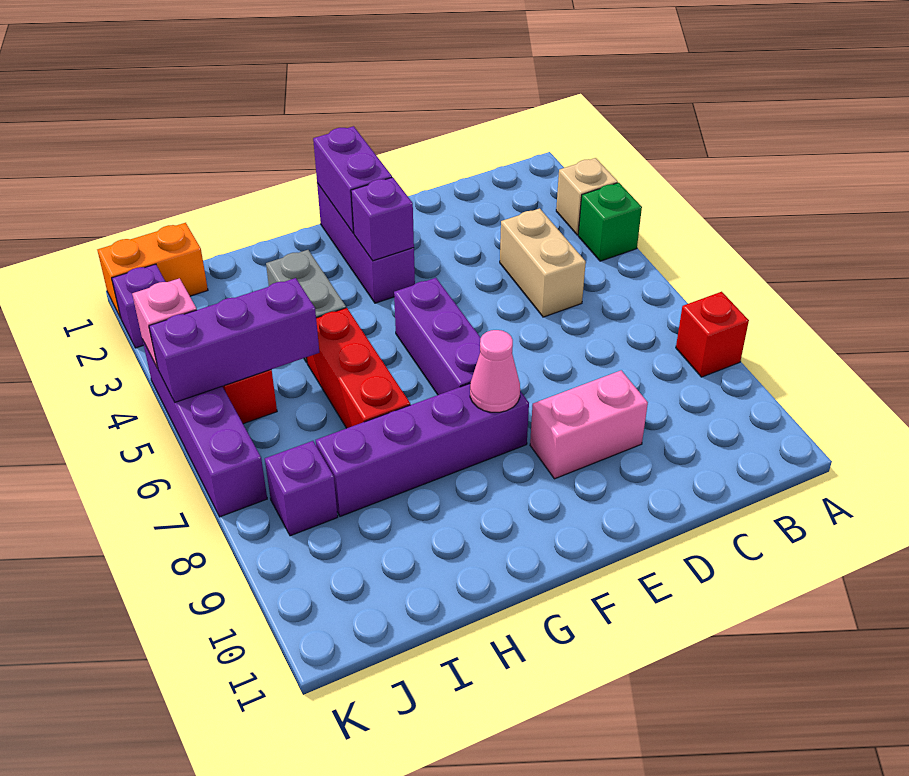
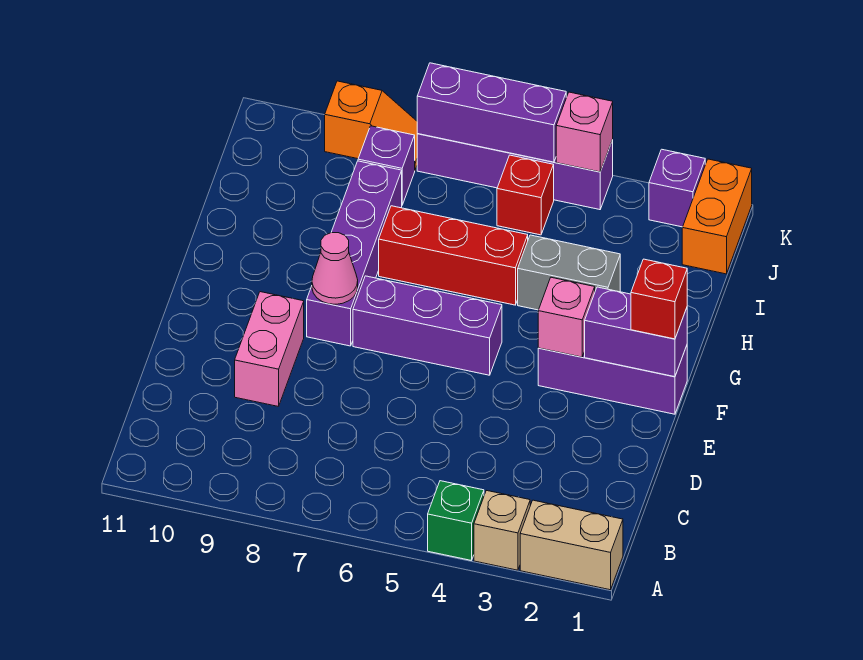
red brick A8 level 1 -> red brick F1 level 3
tan brick C4:C5 level 1 -> tan brick A1:A2 level 1
purple brick F3 level 2 -> pink brick F3 level 2
purple brick I5:K5 level 2 -> purple brick K5:K7 level 2
none -> orange slope K8:K9 level 1 top 9

